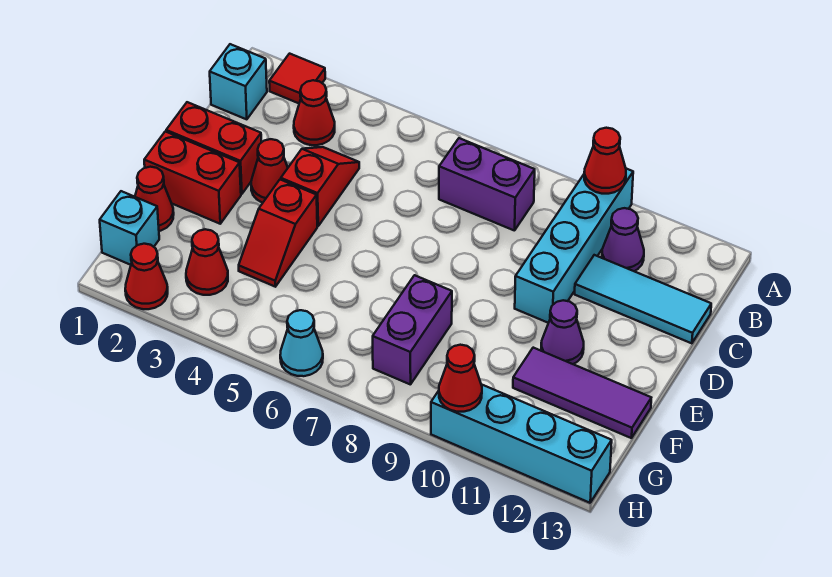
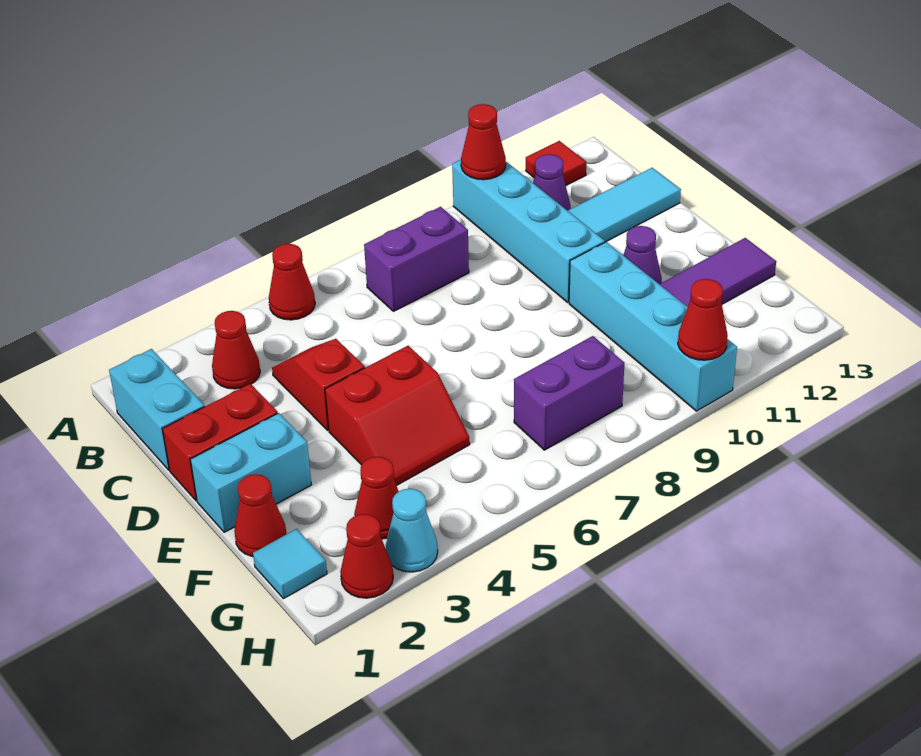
red tile A2 level 1 -> red tile A12 level 1
cyan brick B1 level 1 -> cyan brick B1:C1 level 1
red cone D3 level 1 -> red cone A5 level 1
red brick E1:E2 level 1 -> cyan brick E1:E2 level 1
red slope E4:F4 level 1 top E -> red slope E4:F5 level 1 top E
purple brick F8:G8 level 1 -> purple brick G7:G8 level 1
cyan brick G1 level 1 -> cyan tile G1 level 1
cyan cone H6 level 1 -> cyan cone H3 level 1
cyan brick H10:H13 level 1 -> cyan brick E10:H10 level 1

